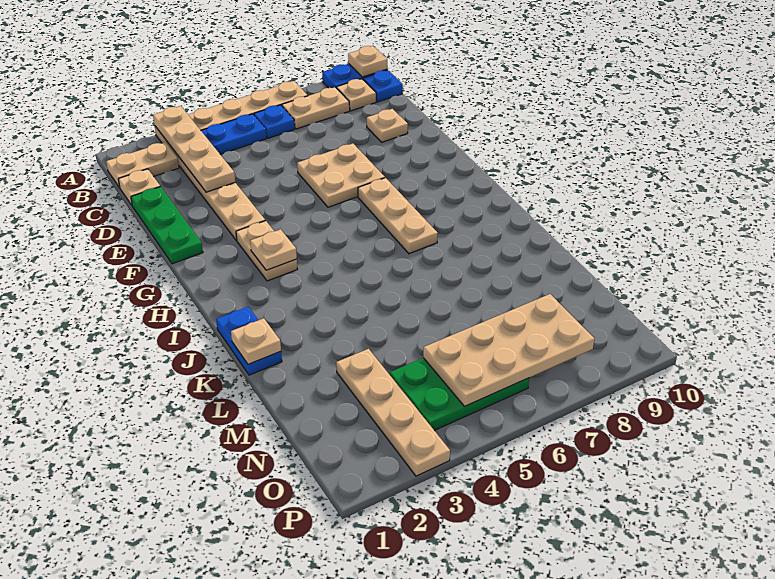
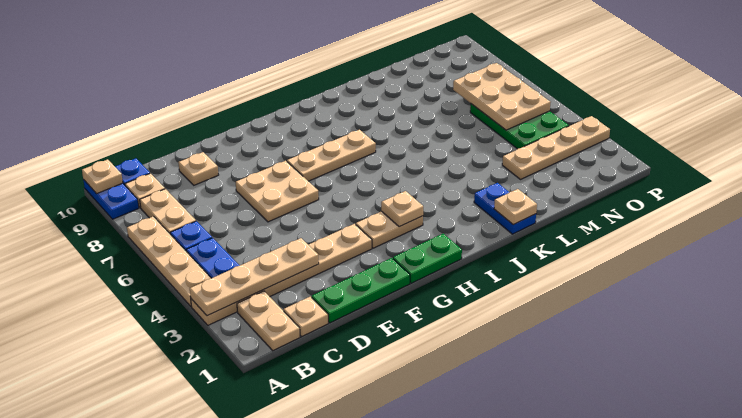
none -> green plate G1:H1 level 1
blue plate J1:K1 level 1 -> blue plate K1:K2 level 1
tan plate N5:O8 level 2 -> tan plate N5:O7 level 2

